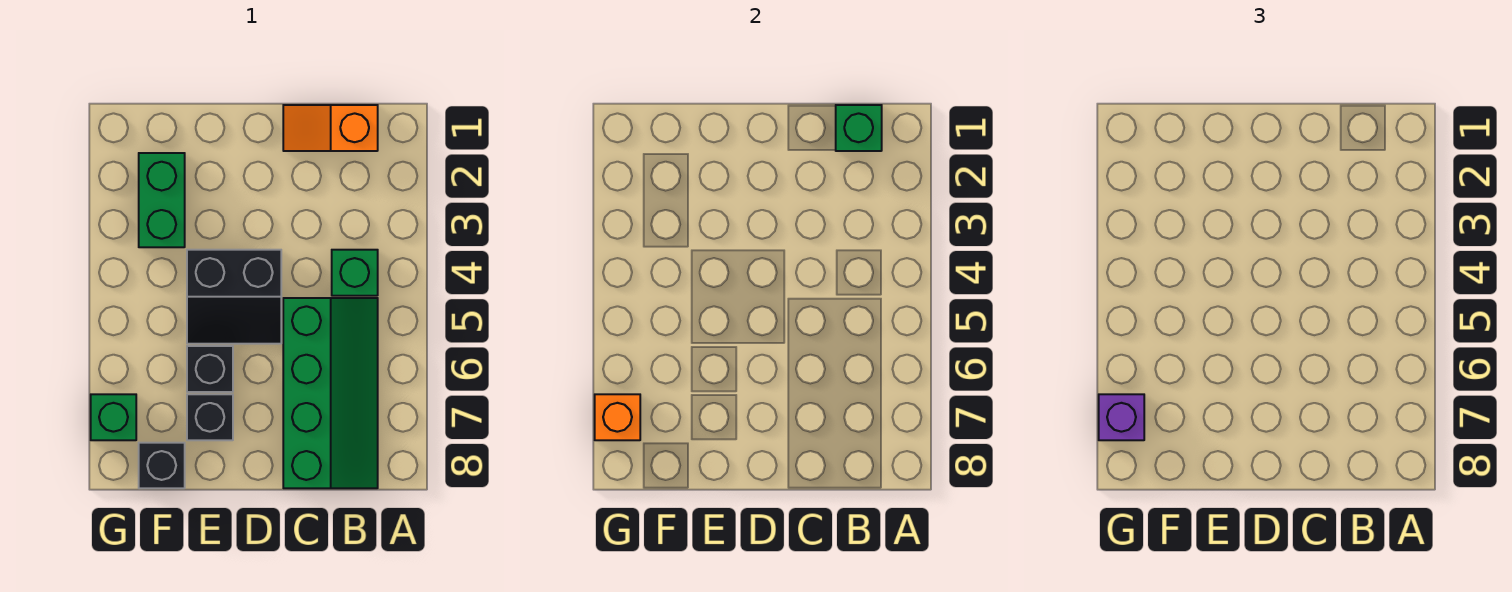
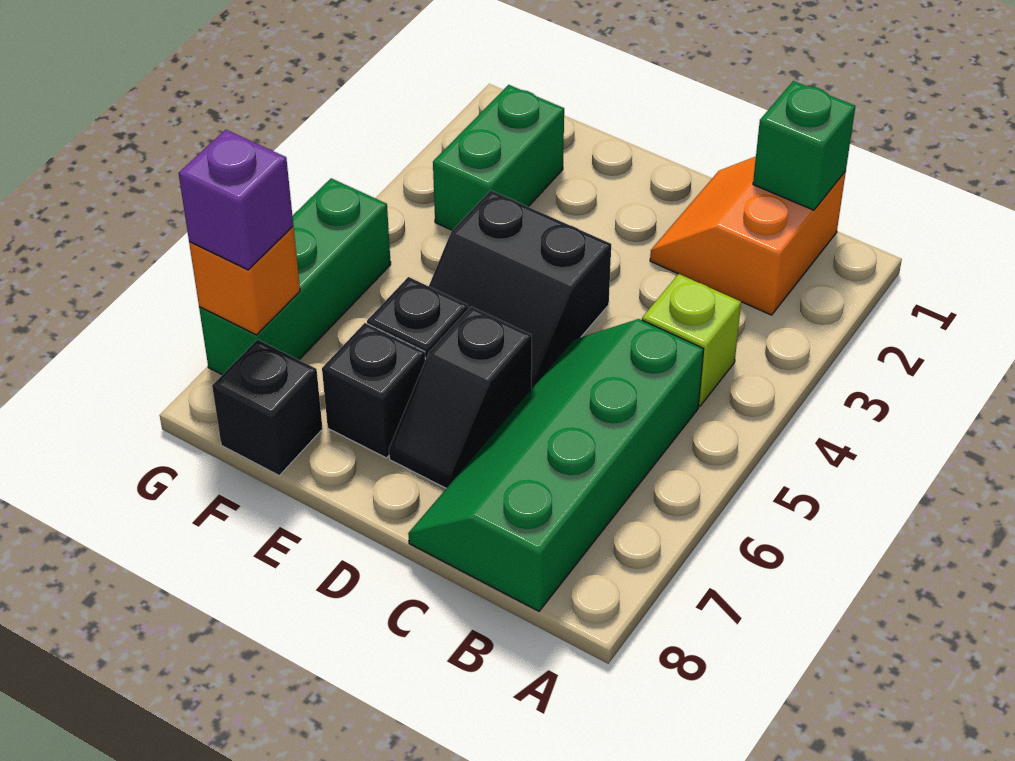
orange slope B1:C1 level 1 top B -> orange slope B1:C2 level 1 top B
green brick B4 level 1 -> lime brick B4 level 1
green slope B5:C8 level 1 top C -> green slope B5:C8 level 1 top B
none -> black slope D6:D7 level 1 top 6
green brick G7 level 1 -> green brick G5:G7 level 1

